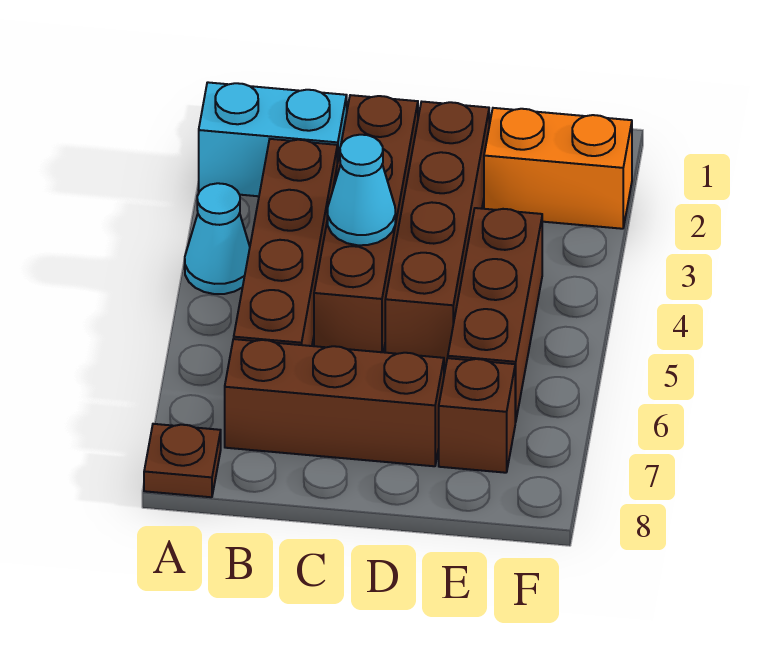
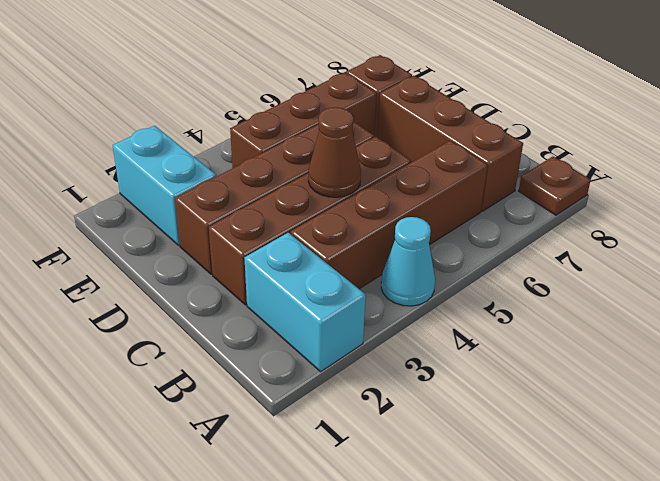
cyan cone C4 level 2 -> brown cone C4 level 2
orange brick E2:F2 level 1 -> cyan brick E2:F2 level 1

